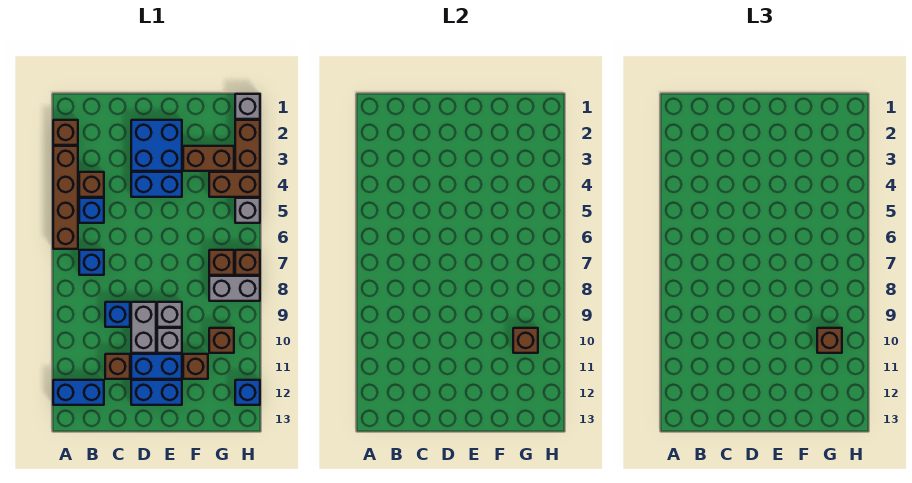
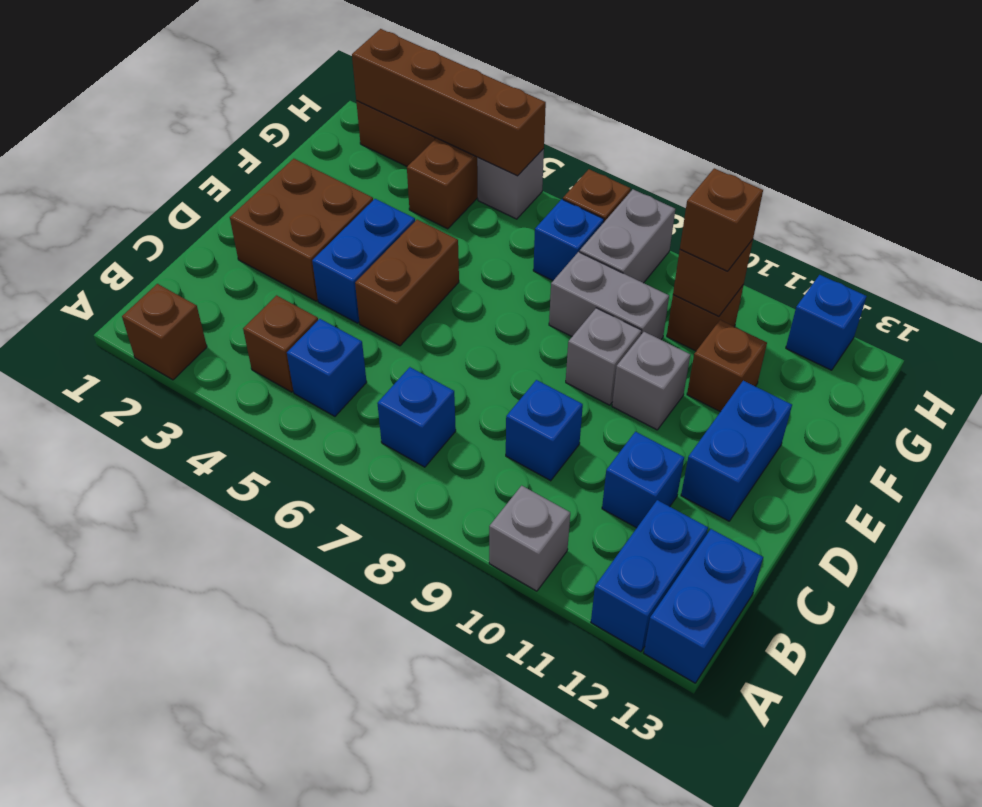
brown brick A3:A6 level 1 -> brown brick H2:H5 level 2
brown brick C11 level 1 -> blue brick C11 level 1
blue brick D2:E3 level 1 -> brown brick D2:E3 level 1
grey brick D9:D10 level 1 -> grey brick F8:F9 level 1
blue brick D11:E11 level 1 -> blue brick A13:B13 level 1
brown brick F3:G3 level 1 -> brown brick D5:E5 level 1
brown brick G7 level 1 -> blue brick G7 level 1
grey brick H1 level 1 -> grey brick A10 level 1

